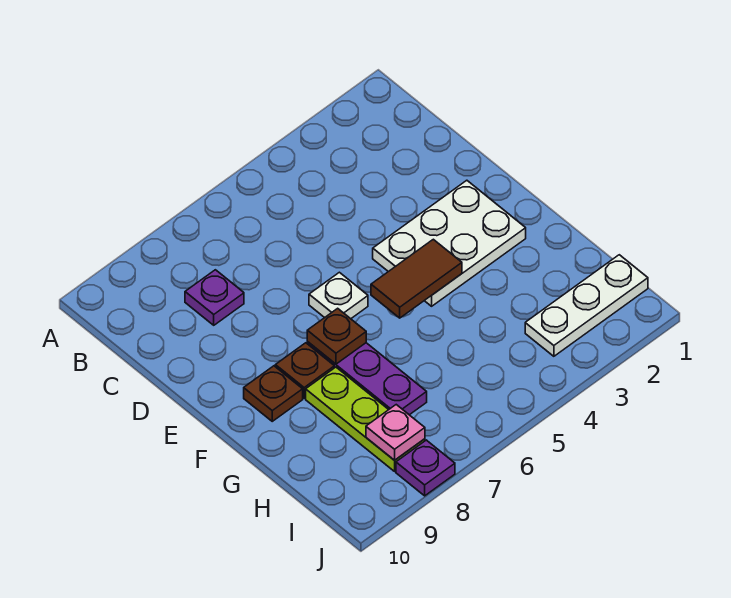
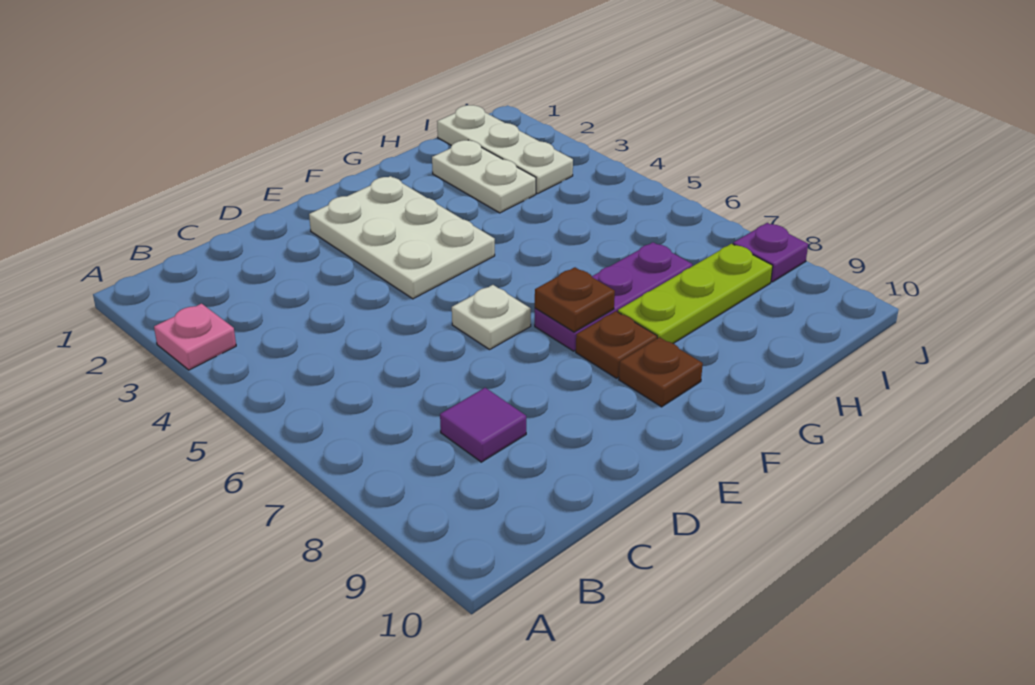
purple plate C8 level 1 -> purple tile C8 level 1
brown tile F4:F5 level 2 -> none
none -> white plate H2:H3 level 1
pink plate I8 level 2 -> pink plate A3 level 1

